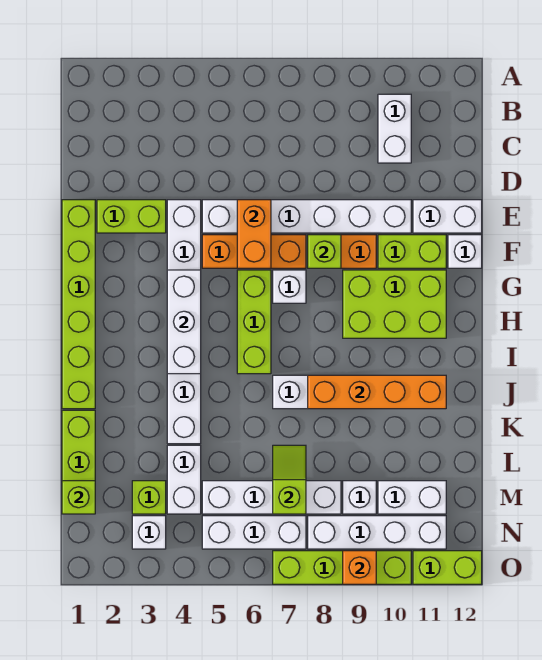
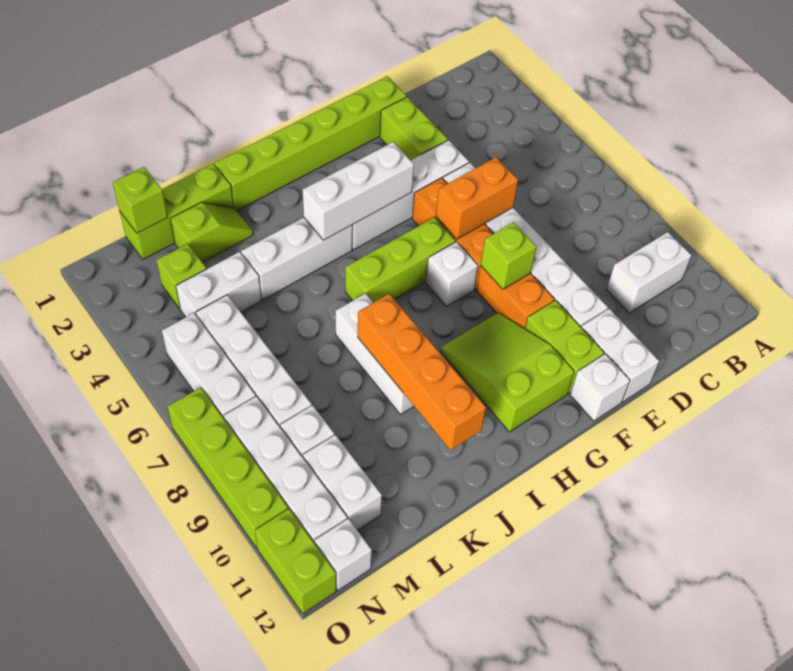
lime brick G9:H11 level 1 -> lime slope G9:H11 level 1 top 11
lime slope L7:M7 level 2 top M -> lime slope K2:L2 level 1 top L
white brick N3 level 1 -> white brick N12 level 1
orange brick O9 level 2 -> none

